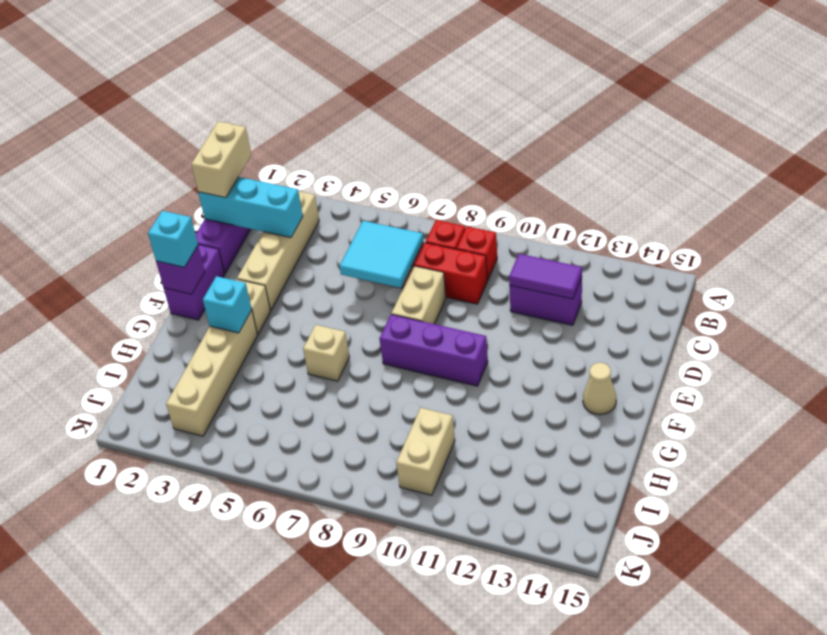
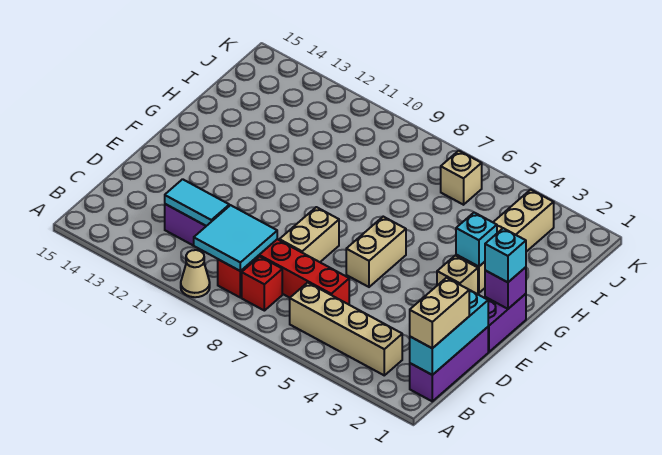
tan brick B3:E3 level 1 -> tan brick B3:B6 level 1
cyan brick C1:C3 level 2 -> cyan brick B1:D1 level 2
cyan tile C6:D7 level 2 -> cyan tile B9:C10 level 2
purple tile C11:C12 level 2 -> cyan tile C11:C12 level 2
purple brick F8:F10 level 1 -> none
tan cone F14 level 1 -> tan cone A10 level 1
tan brick G6 level 1 -> tan brick J6 level 1
tan brick I10:J10 level 1 -> tan brick E6:F6 level 1

